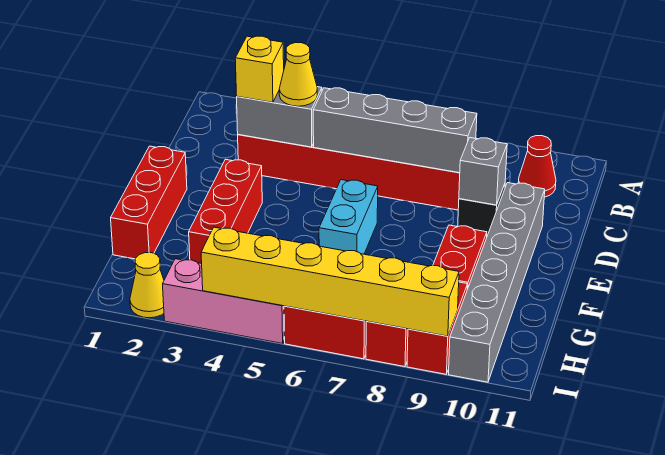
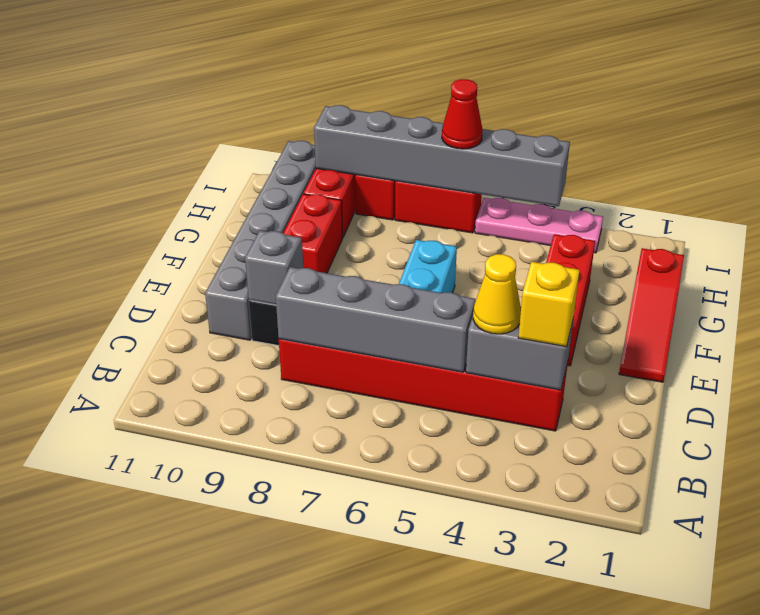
red cone B10 level 1 -> red cone I6 level 3
red brick E1:G1 level 1 -> red slope E1:G1 level 1 top G
yellow cone I2 level 1 -> none
pink brick I3:I5 level 1 -> pink plate I3:I5 level 1
yellow brick I4:I9 level 2 -> grey brick I4:I9 level 2

